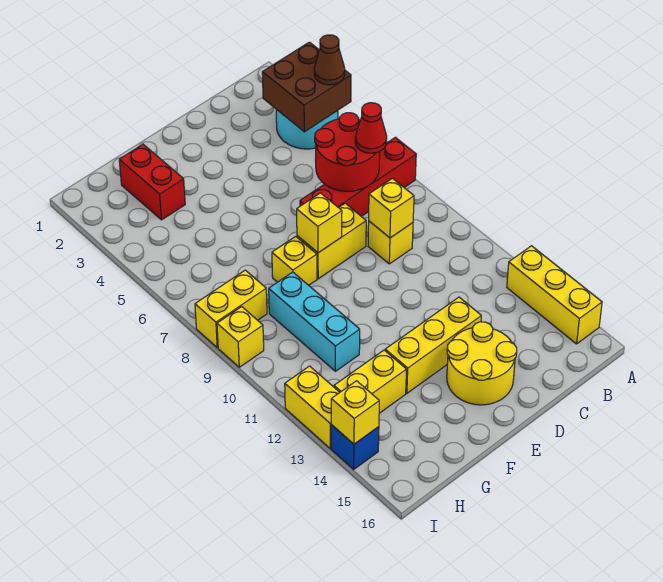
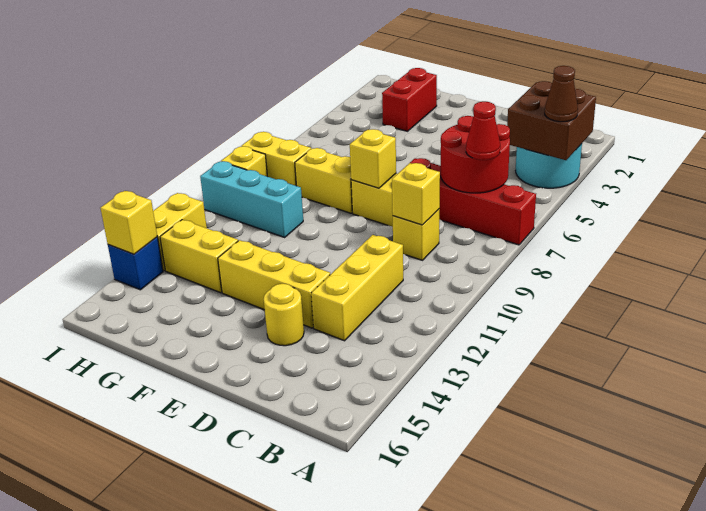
yellow brick A13:A15 level 1 -> yellow brick C11:C13 level 1
yellow round brick D14:E15 level 1 -> yellow round brick D14 level 1
yellow brick F8 level 1 -> yellow brick F8:G8 level 1
cyan brick G9:G11 level 1 -> cyan brick G10:I10 level 1

